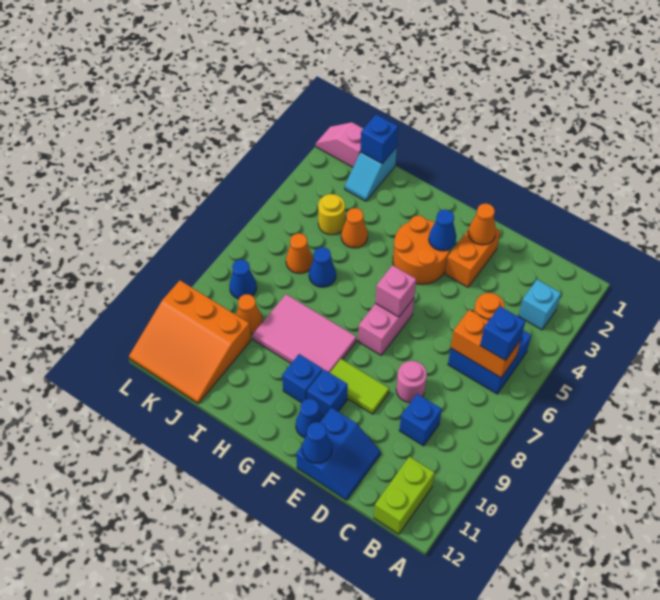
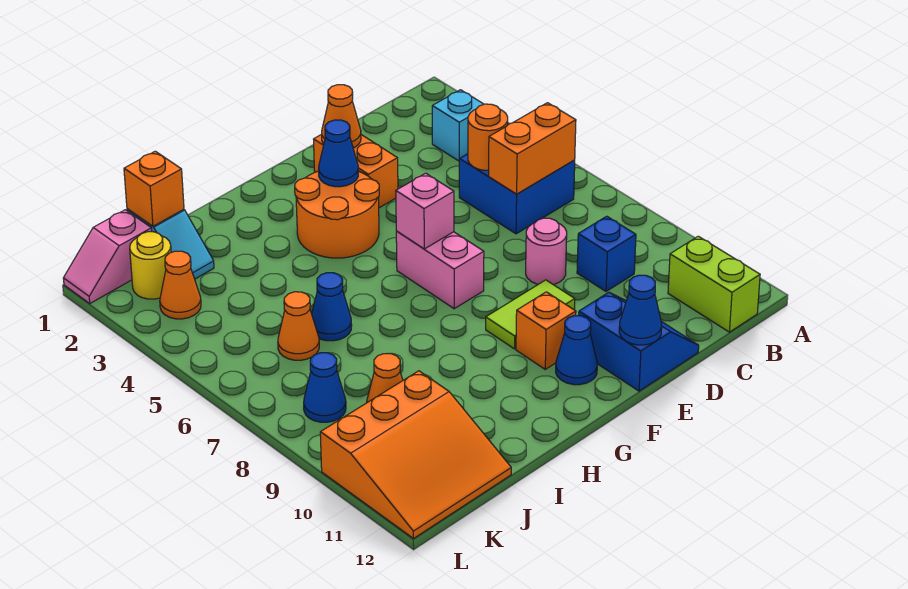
blue brick B6 level 3 -> none
blue brick F10 level 1 -> orange brick F10 level 1
pink tile G8:I9 level 1 -> none
blue brick G10 level 1 -> none
orange cone I4 level 1 -> orange cone K3 level 1
blue brick J1 level 2 -> orange brick J1 level 2
yellow round brick J4 level 1 -> yellow round brick K2 level 1

